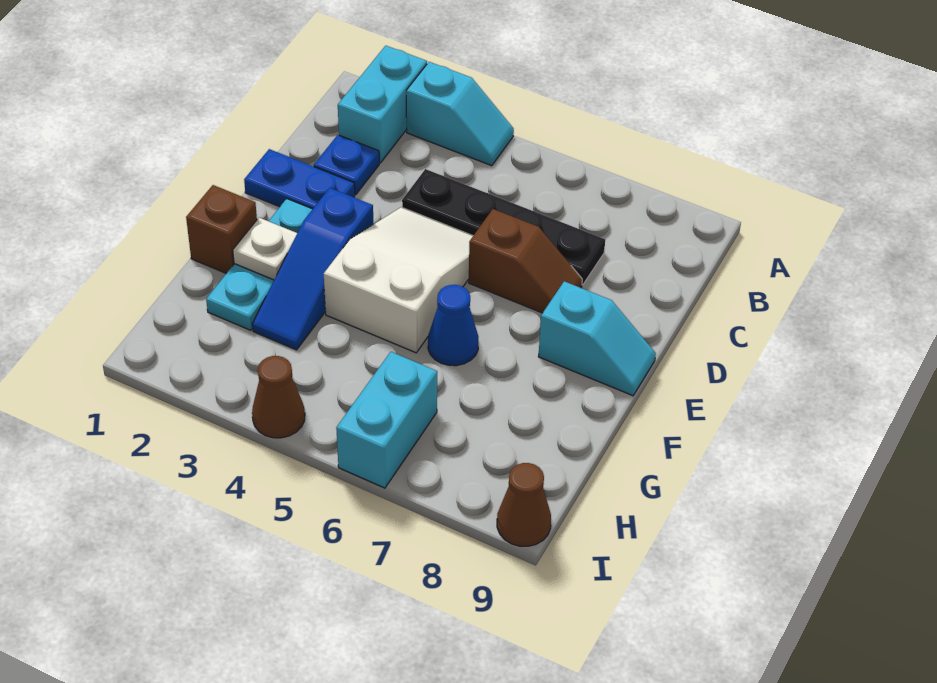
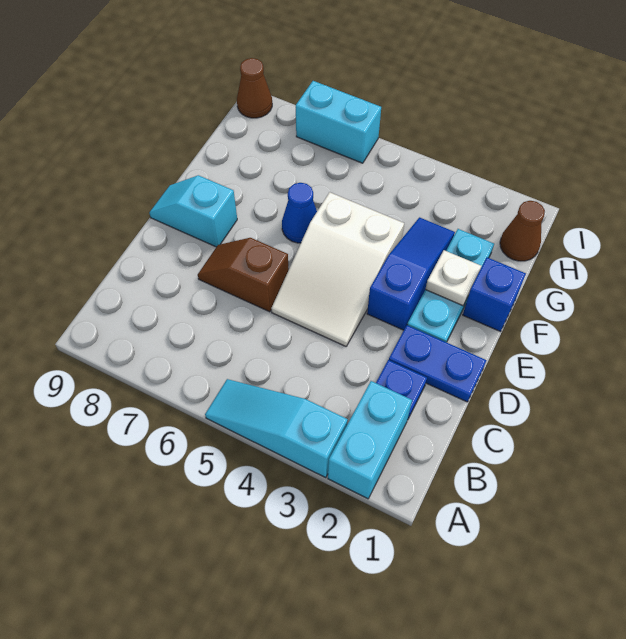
cyan slope A3:A4 level 1 top 3 -> cyan slope A3:A5 level 1 top 3
black plate C4:C7 level 1 -> none
brown brick F1 level 1 -> blue brick F1 level 1
cyan brick H6:I6 level 1 -> cyan brick I6:I7 level 1
brown cone I4 level 1 -> brown cone H1 level 1

